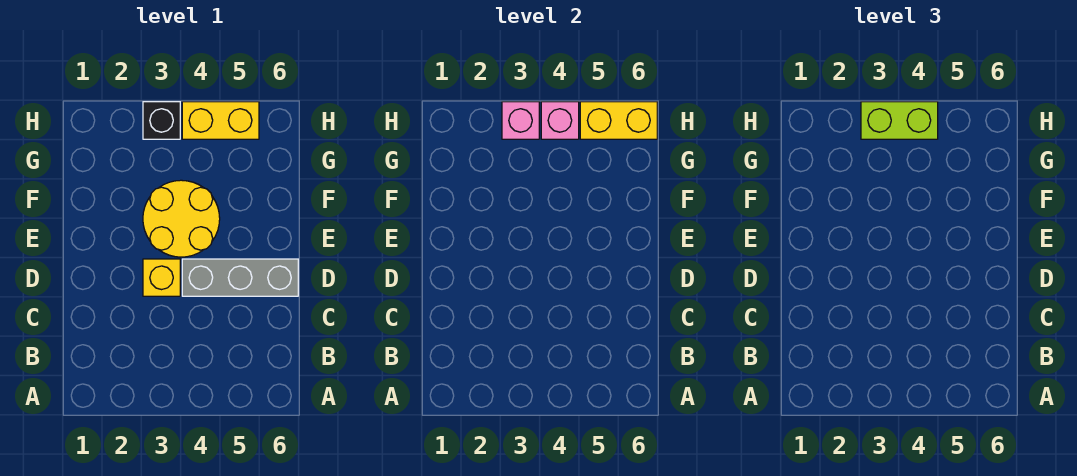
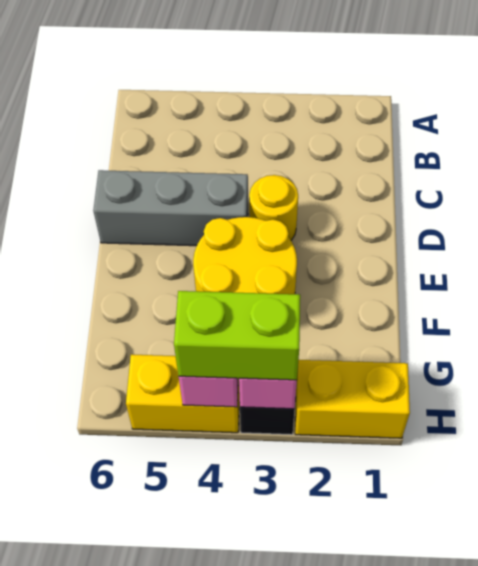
yellow brick D3 level 1 -> yellow round brick D3 level 1
yellow brick H5:H6 level 2 -> yellow brick H1:H2 level 1

